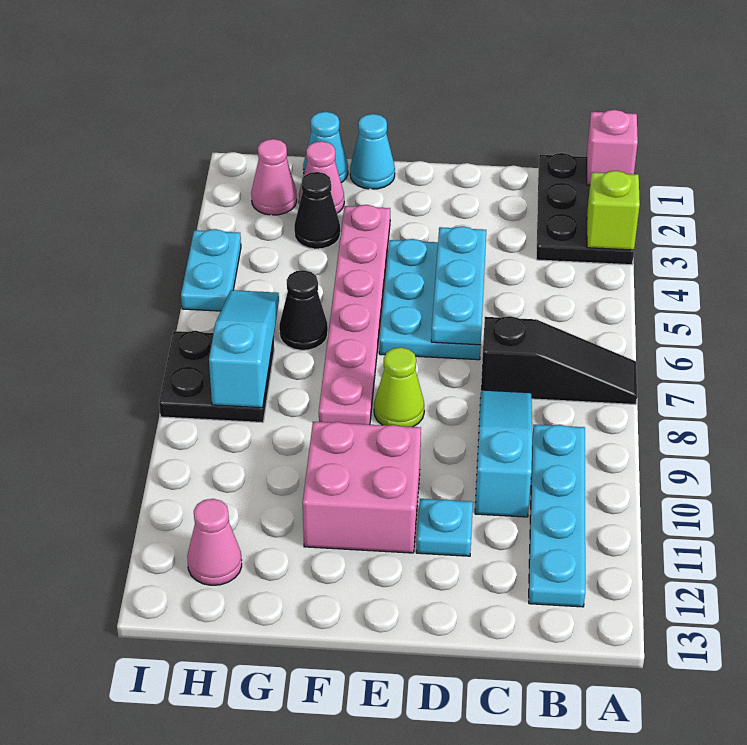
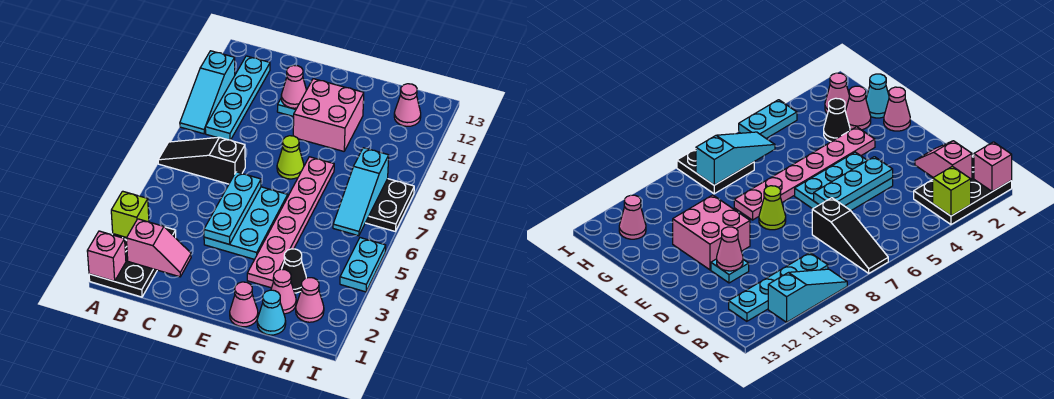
none -> pink slope B2:C2 level 2 top B
cyan slope C8:C10 level 1 top 10 -> cyan slope A9:A11 level 1 top 11
none -> pink cone D11 level 2
cyan cone F1 level 1 -> pink cone F1 level 1
black cone G6 level 1 -> none

